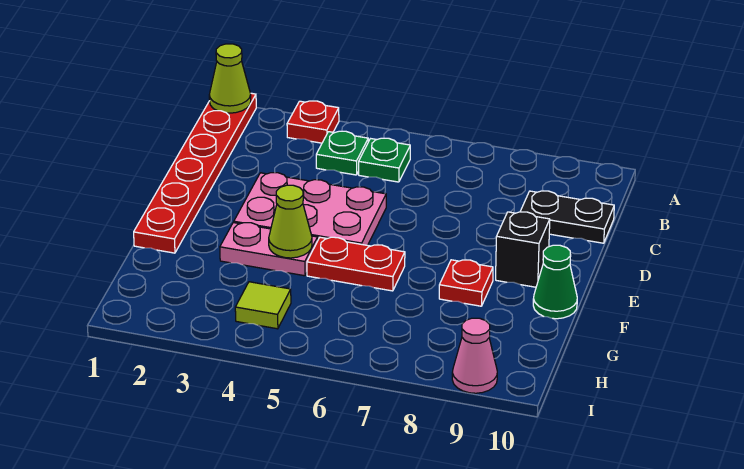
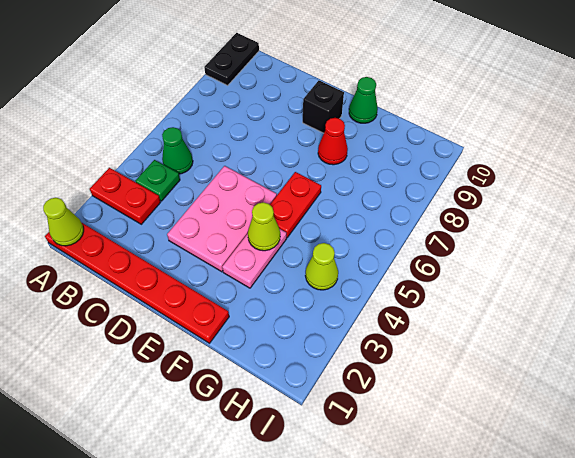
red plate A3 level 1 -> red plate A3:B3 level 1
green plate B5 level 1 -> green cone B5 level 1
black plate C9:C10 level 1 -> black plate A9:A10 level 1
red plate F8 level 1 -> red cone F8 level 1
lime tile H4 level 1 -> lime cone H4 level 1
pink cone I9 level 1 -> none

